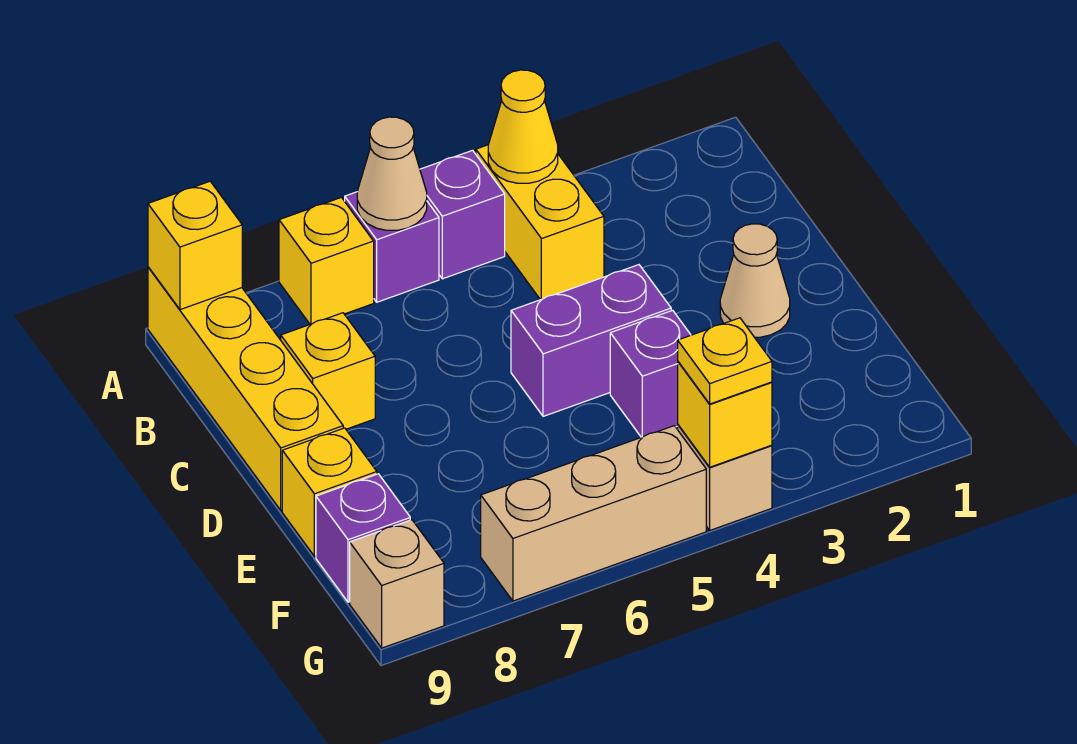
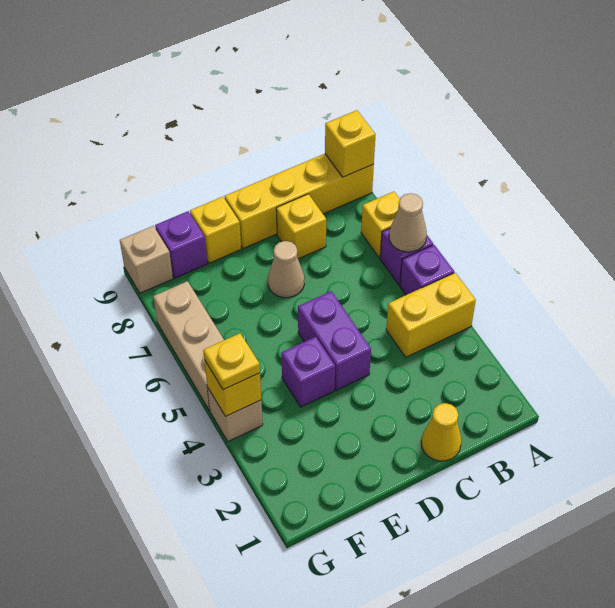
yellow cone A4 level 2 -> yellow cone C1 level 1
tan cone D2 level 1 -> tan cone D7 level 1

